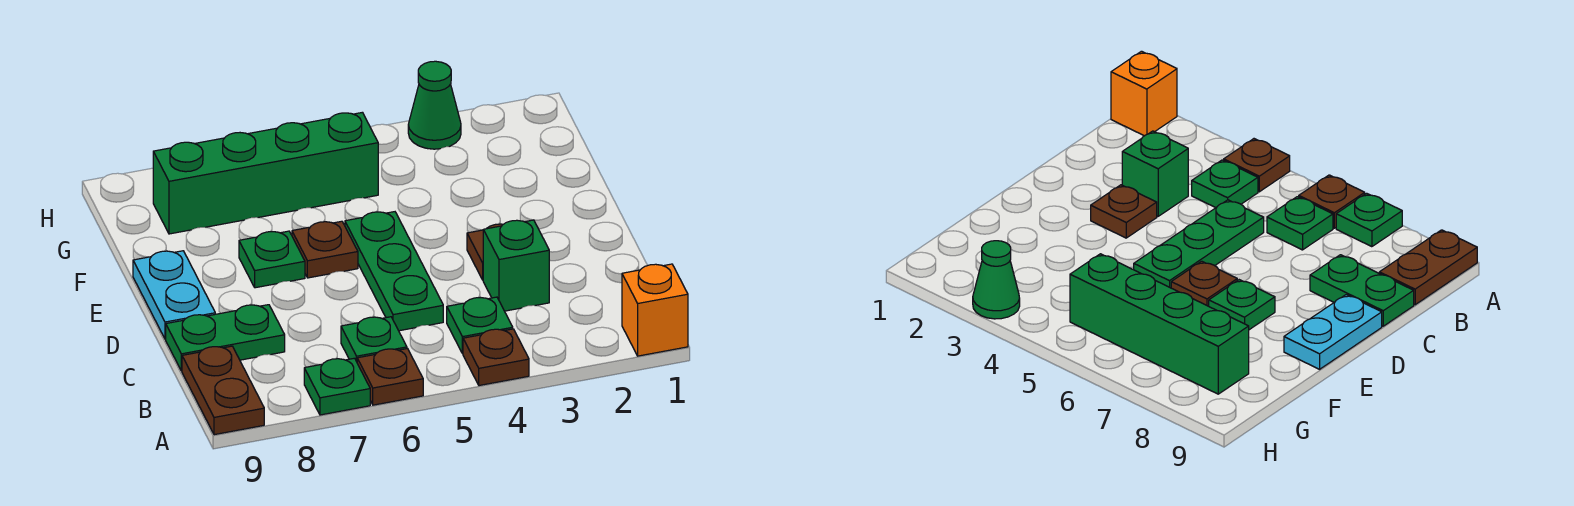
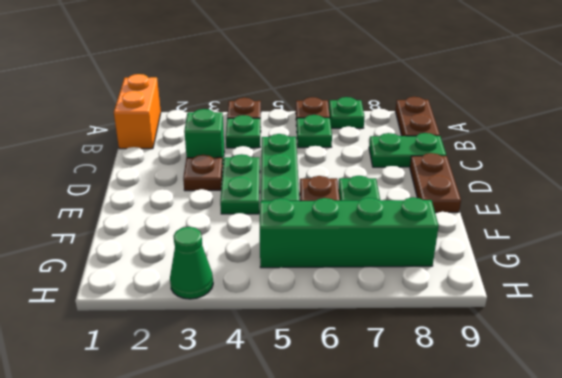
orange brick A1 level 1 -> orange brick A1:B1 level 1
none -> green plate D4:E4 level 1
cyan plate D9:E9 level 1 -> brown plate D9:E9 level 1

